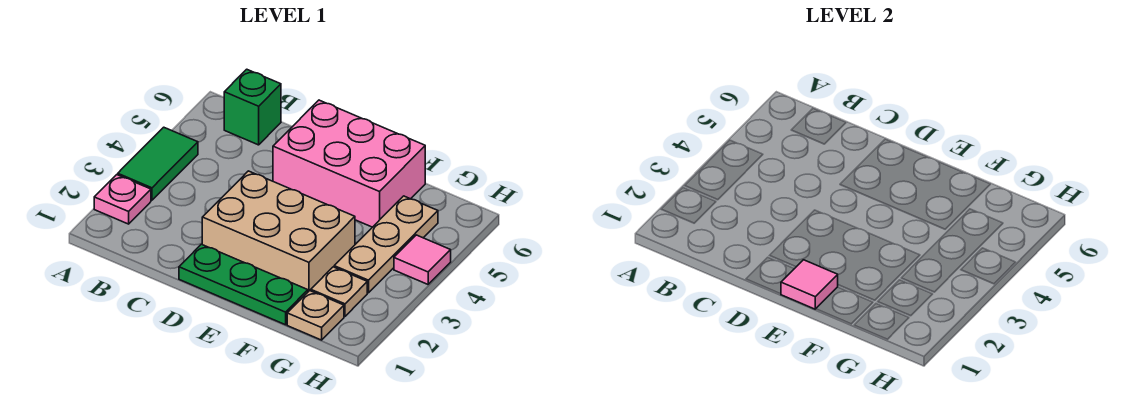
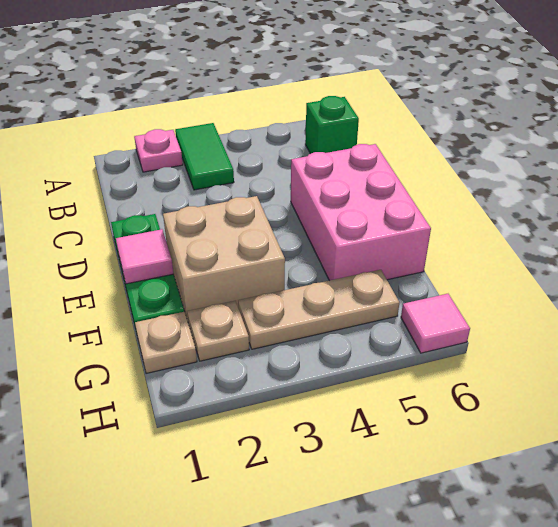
green tile A3:A4 level 1 -> green tile A3:B3 level 1
tan brick D2:F3 level 1 -> tan brick E2:F3 level 1
pink tile H4 level 1 -> pink tile H6 level 1

